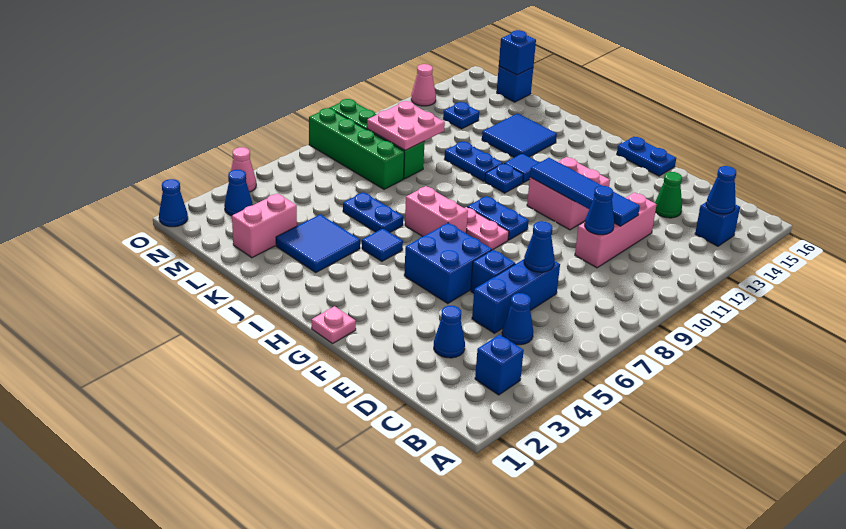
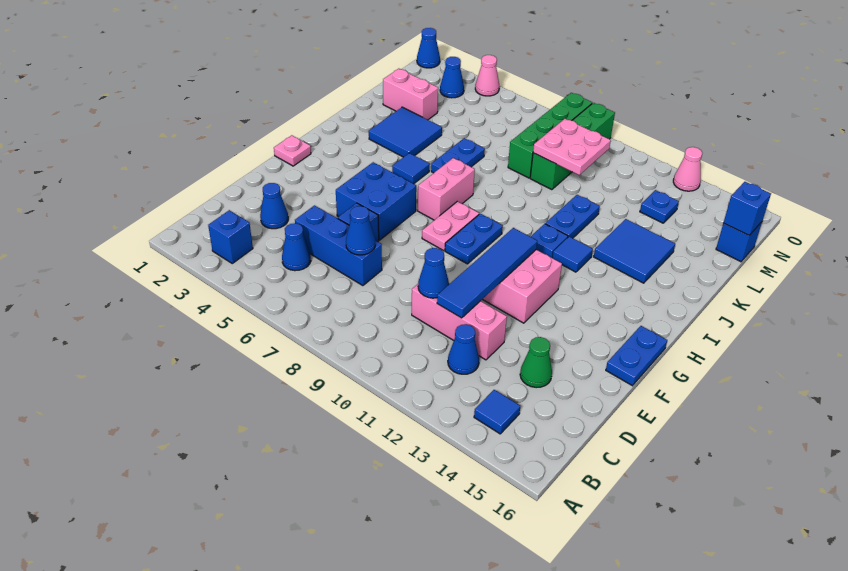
blue brick B14 level 1 -> blue tile B14 level 1
blue cone B14 level 2 -> blue cone C12 level 1

